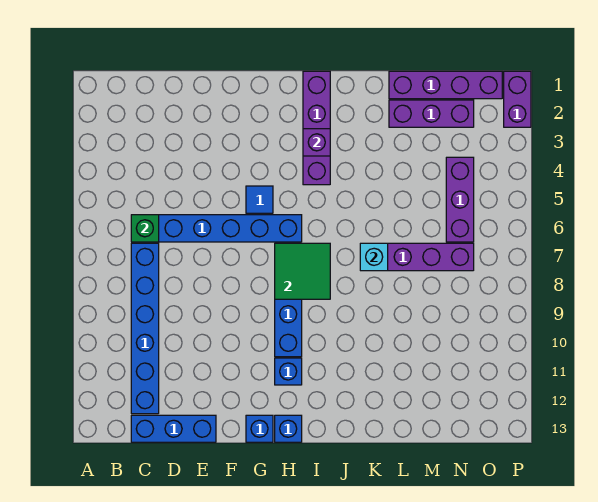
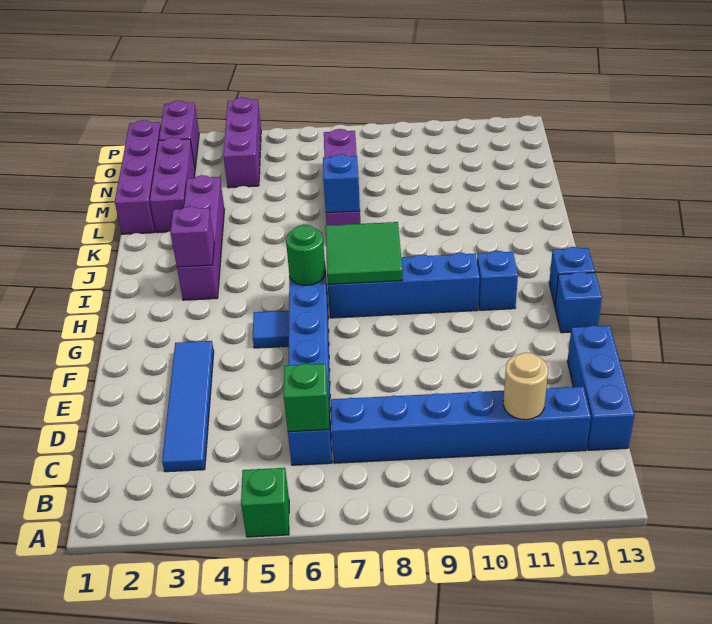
none -> green brick A5 level 1
none -> blue tile C3:F3 level 1
none -> tan round brick C11 level 2
none -> green round brick H6 level 2
purple brick I1:I4 level 1 -> purple brick I3:L3 level 1
cyan brick K7 level 2 -> blue brick K7 level 2
purple brick N4:N6 level 1 -> purple brick N4:P4 level 1
purple brick P1:P2 level 1 -> purple brick O2:P2 level 1

